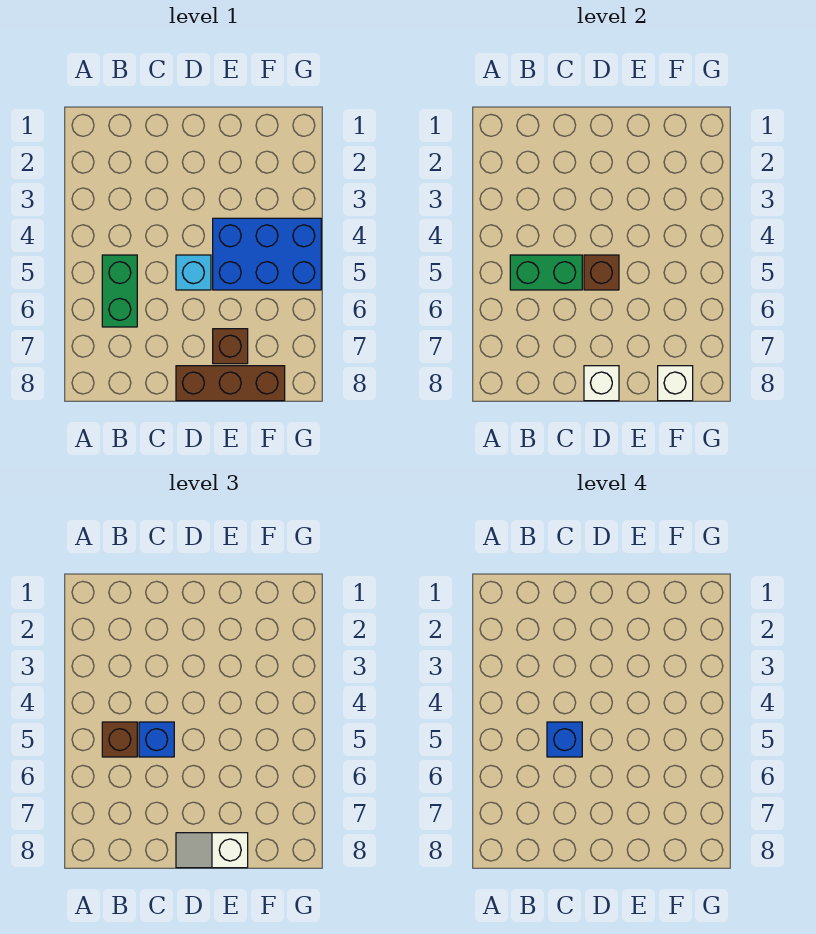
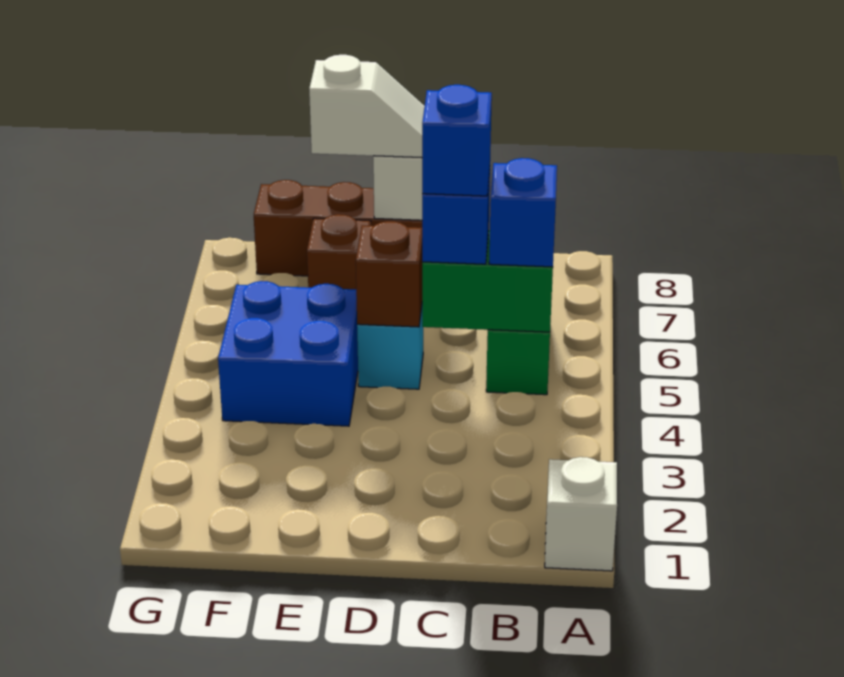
brown brick B5 level 3 -> blue brick B5 level 3
blue brick E4:G5 level 1 -> blue brick E4:F5 level 1
white brick F8 level 2 -> white brick A1 level 1

